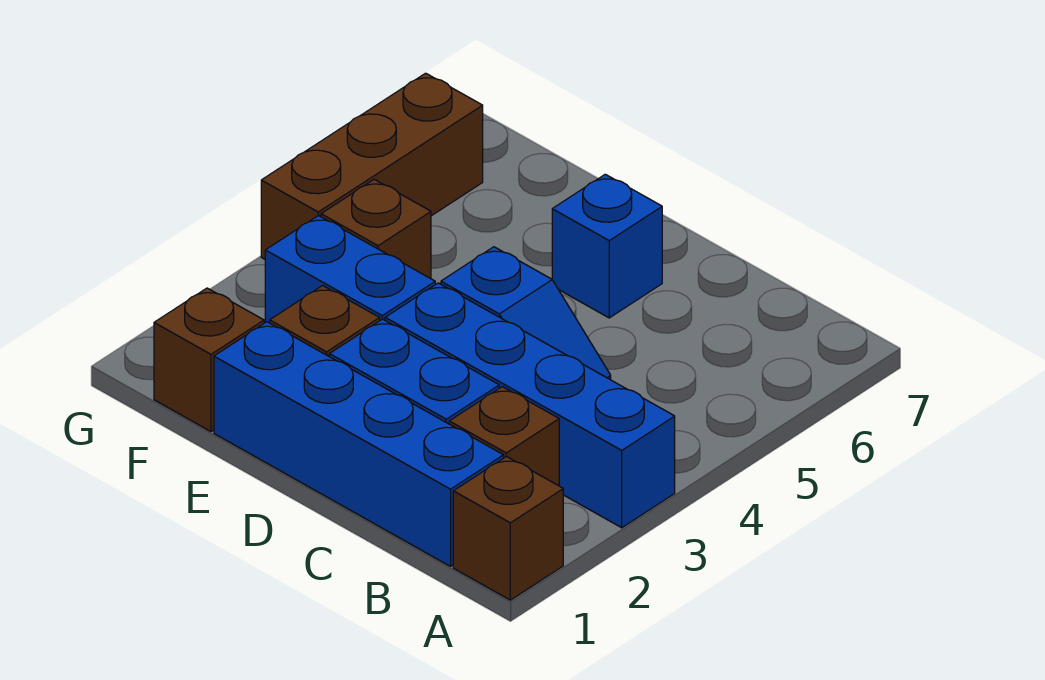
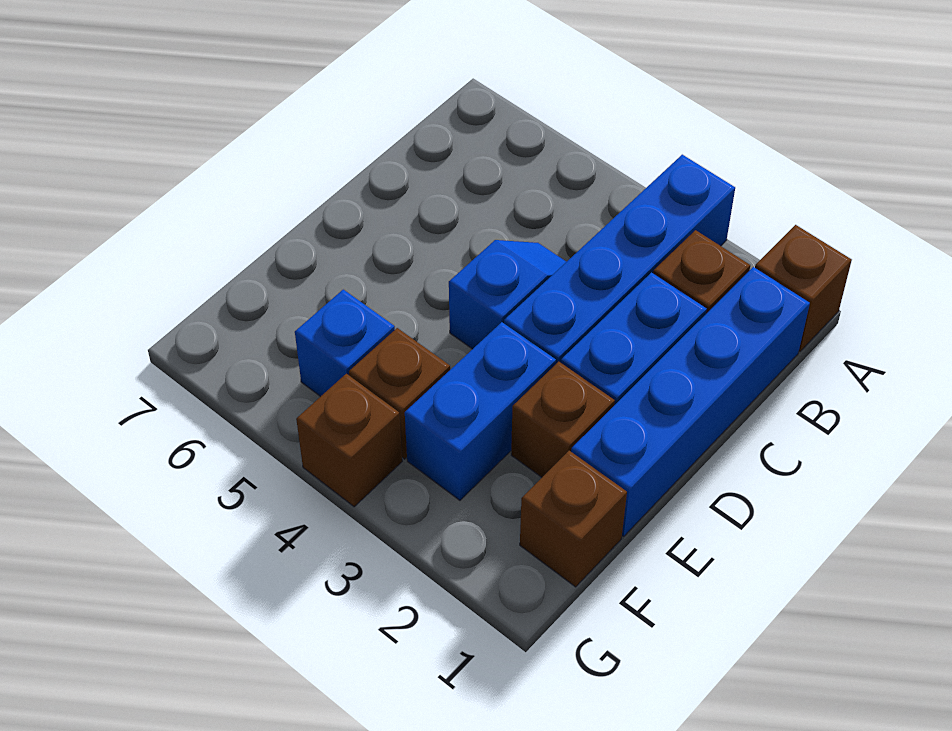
blue brick D6 level 1 -> blue brick F5 level 1
brown brick G4:G6 level 1 -> brown brick G4 level 1

